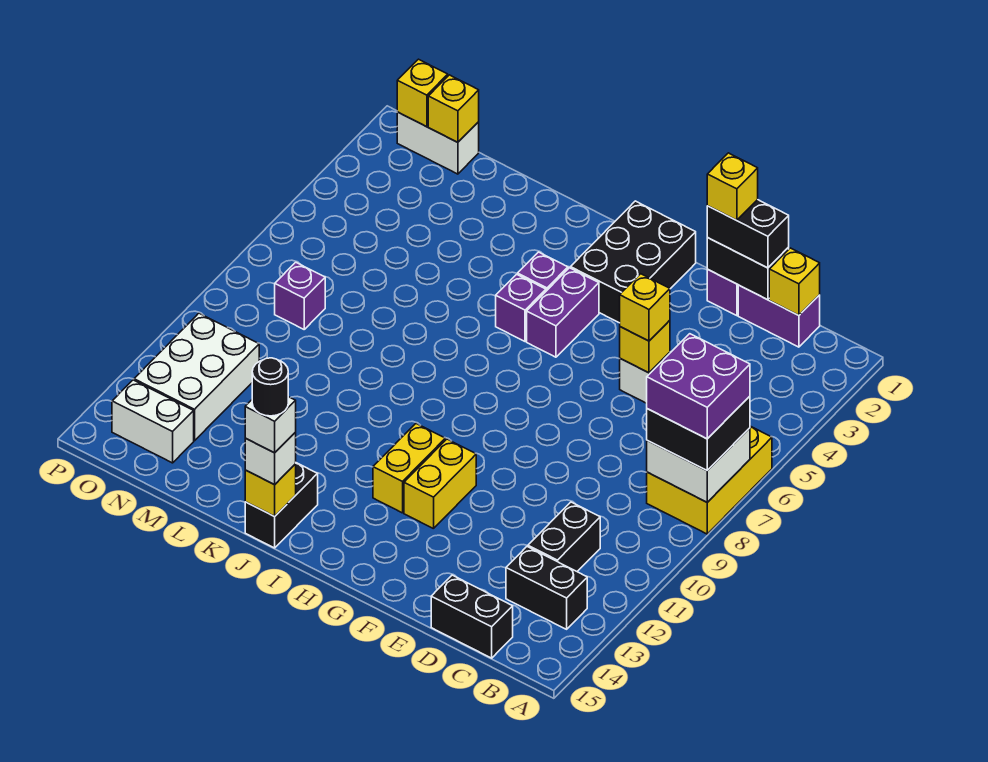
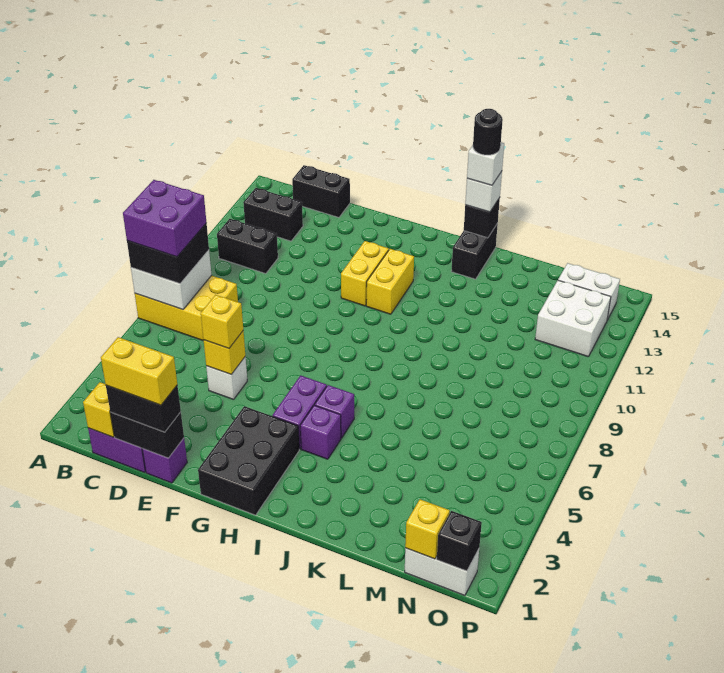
yellow brick A6:B8 level 1 -> yellow brick A7:C8 level 1
black brick C11:C12 level 1 -> black brick B11:C11 level 1
yellow brick E1 level 4 -> yellow brick D1:E1 level 4
yellow brick J15 level 2 -> black brick J15 level 2
purple brick N8 level 1 -> none
white brick N11:O13 level 1 -> white brick N12:O13 level 1
yellow brick O1 level 2 -> black brick O1 level 2

